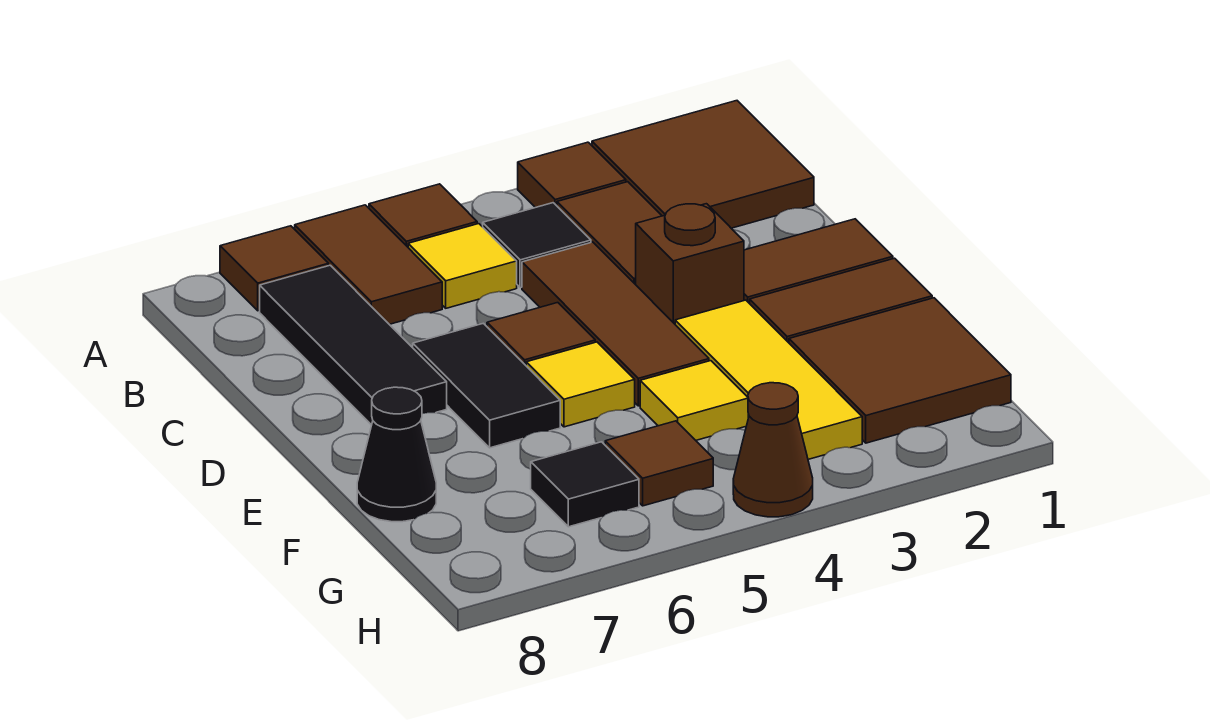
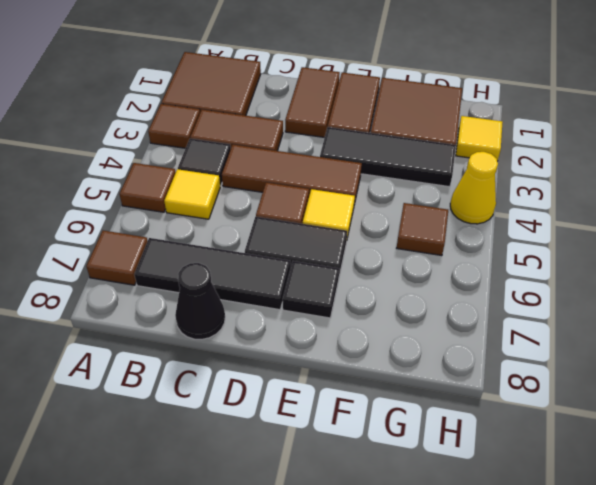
brown tile A6:B6 level 1 -> none
brown brick D3 level 1 -> none
yellow tile E3:G3 level 1 -> black tile E3:G3 level 1
yellow tile F4 level 1 -> yellow tile H2 level 1
black cone F8 level 1 -> black cone C8 level 1
black tile G6 level 1 -> black tile E7 level 1
brown cone H4 level 1 -> yellow cone H4 level 1

